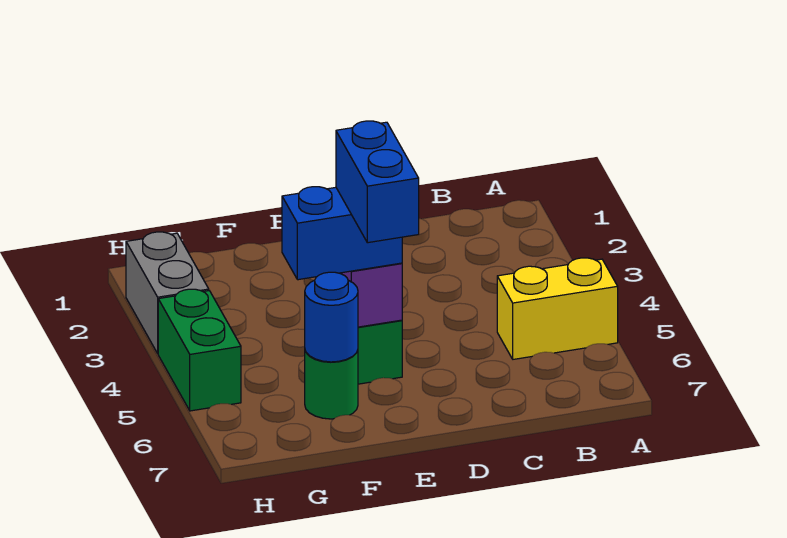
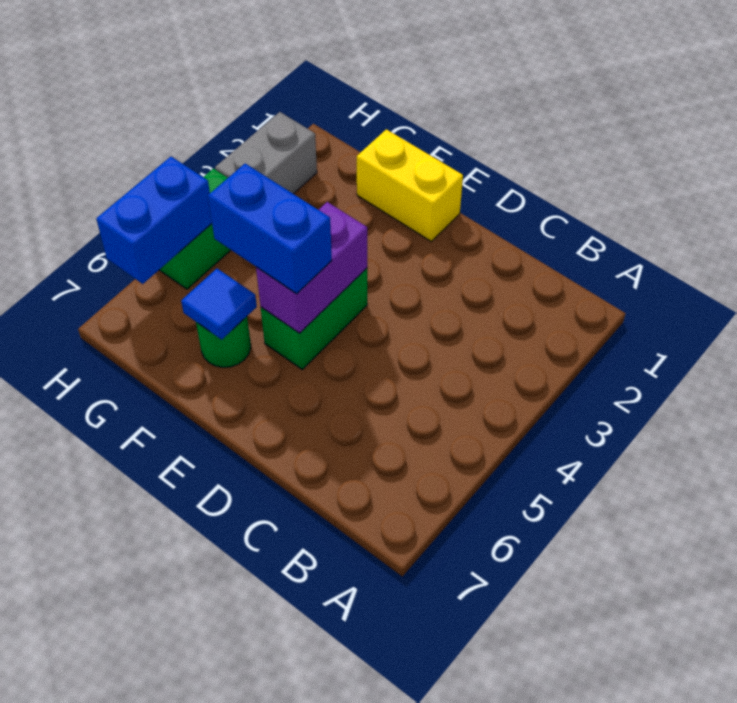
yellow brick A5:B5 level 1 -> yellow brick E1:F1 level 1
blue brick E5:E6 level 4 -> blue brick H5:H6 level 2
blue round brick F6 level 2 -> blue tile F6 level 2

